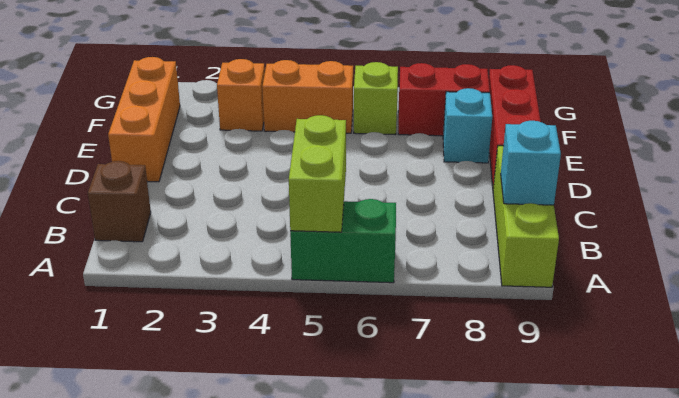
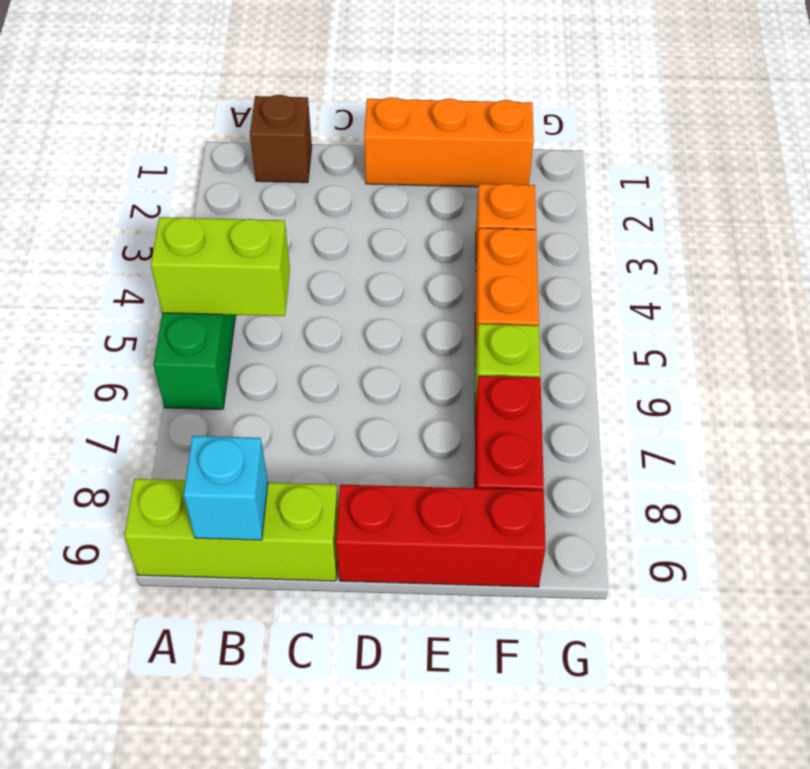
cyan brick E8 level 1 -> none

